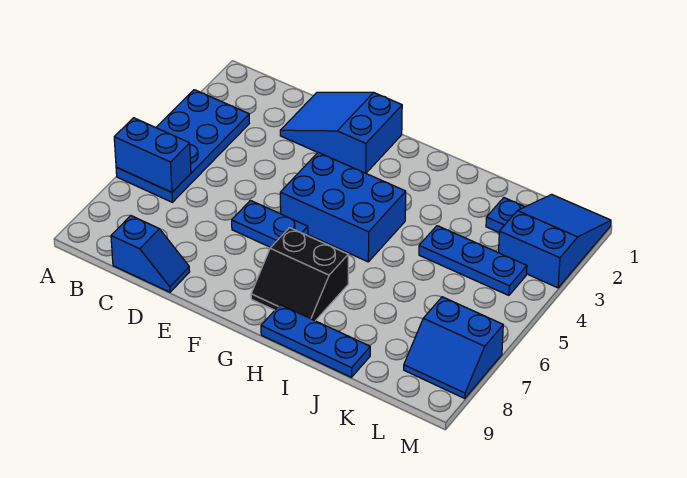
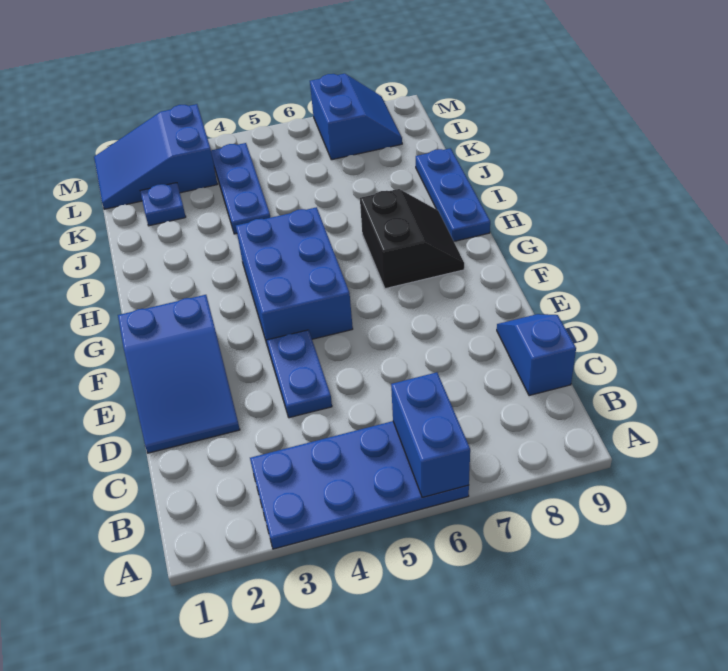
blue plate E6:F6 level 1 -> blue plate D4:E4 level 1

